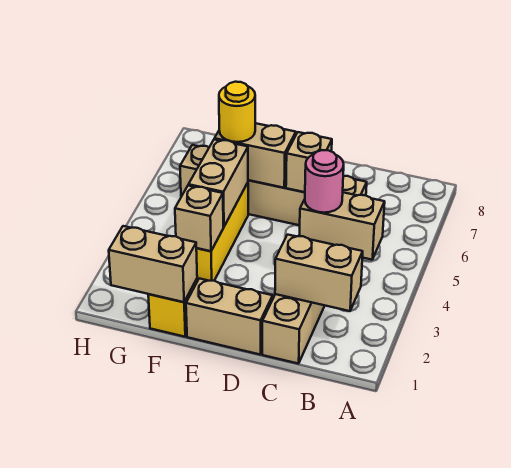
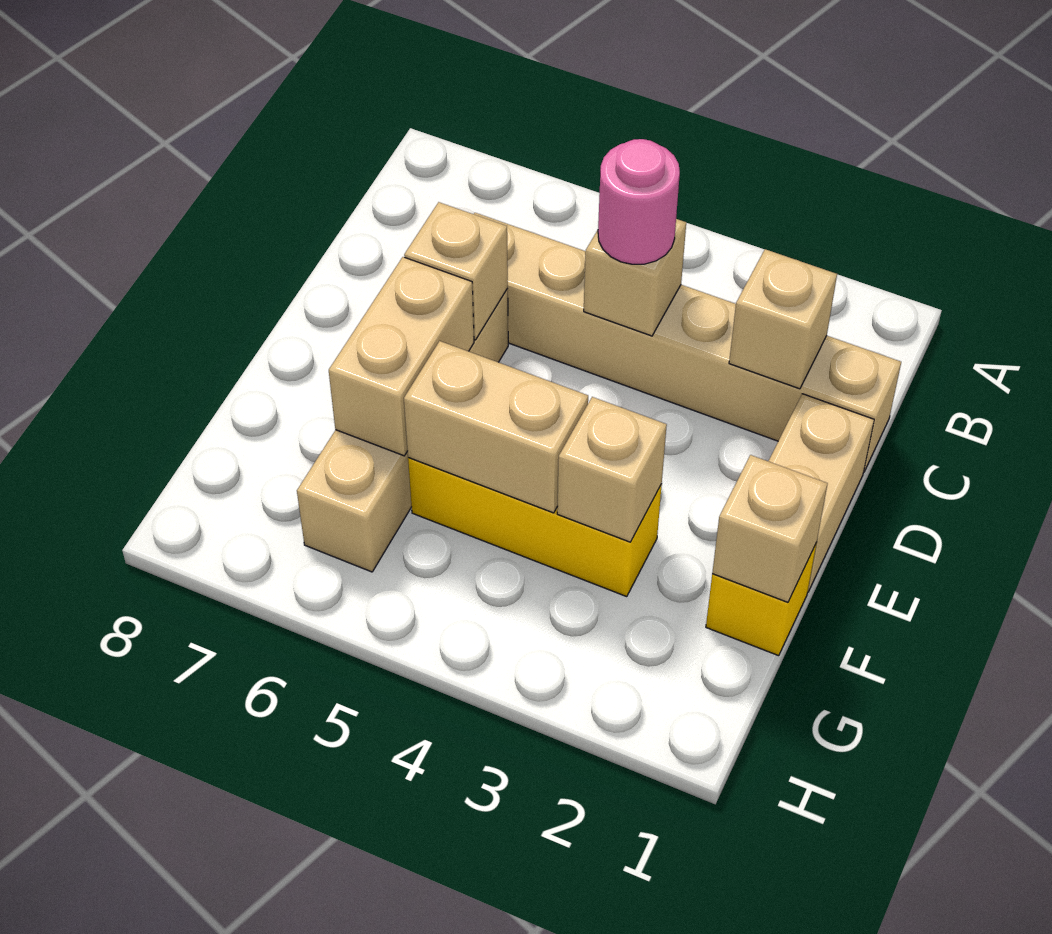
tan brick B2:C2 level 2 -> tan brick C2 level 2
tan brick B4:C4 level 2 -> tan brick C4 level 2
tan brick F1:G1 level 2 -> tan brick F1 level 2
yellow round brick F6 level 3 -> none

